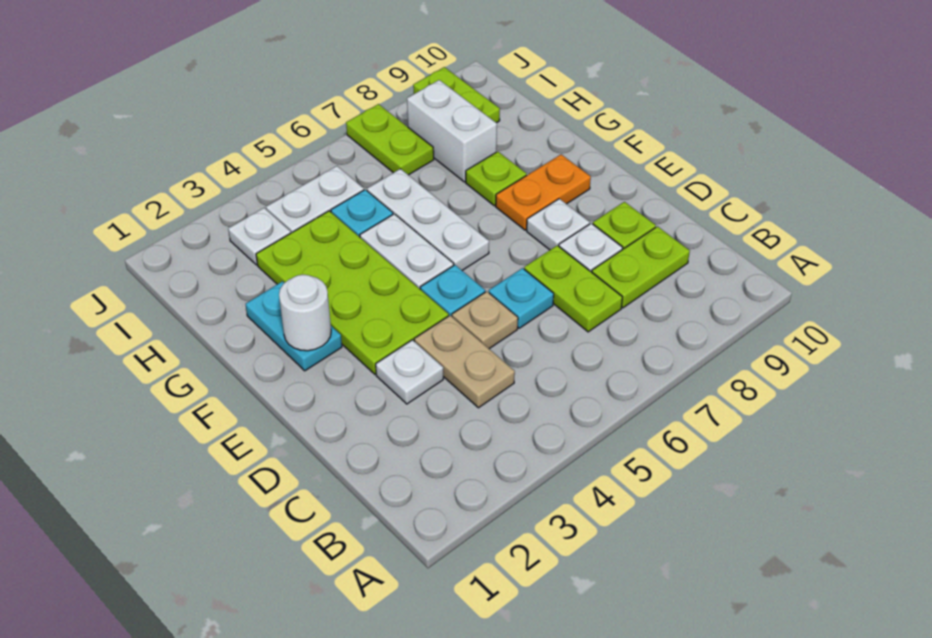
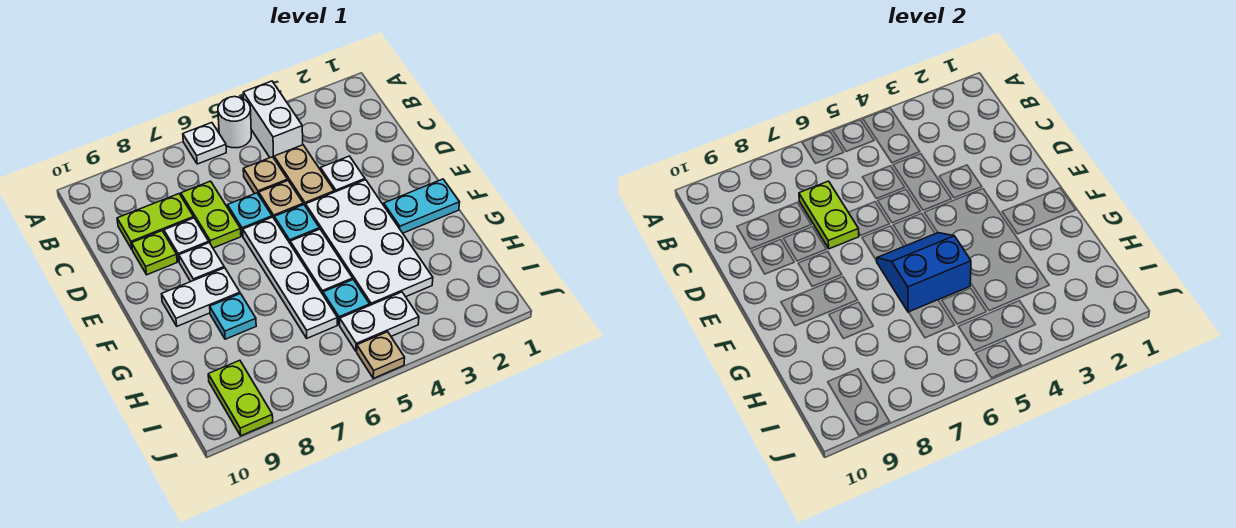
none -> tan plate C5 level 1
lime plate E3:H4 level 1 -> white plate E3:H4 level 1
cyan plate F2:G2 level 1 -> cyan plate F1:F2 level 1
white round brick F2 level 2 -> white round brick A5 level 1
none -> blue slope F5:G6 level 2 top G
white plate F6:H6 level 1 -> white plate E6:H6 level 1
orange plate F8:F9 level 1 -> white plate F8:F9 level 1
lime plate G8 level 1 -> cyan plate G8 level 1
white brick H8:I8 level 1 -> white brick A4:B4 level 1
white plate I3 level 1 -> white plate A6 level 1
lime plate I7:J7 level 1 -> lime plate C7:D7 level 2
none -> tan plate J5 level 1

